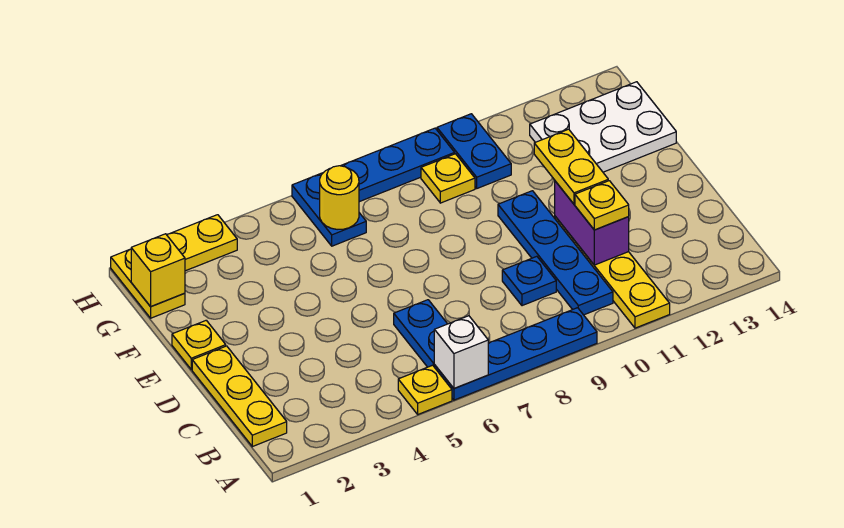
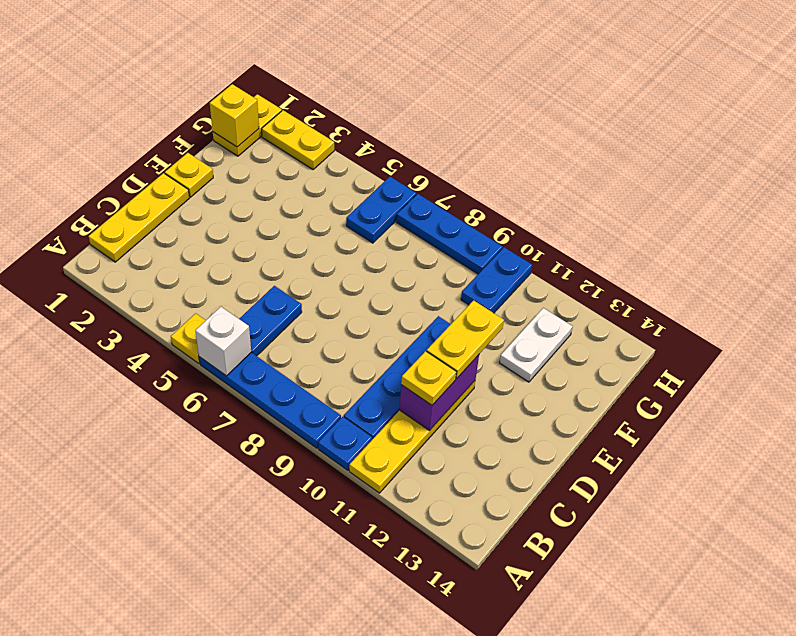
blue plate C9 level 1 -> blue plate A10 level 1
white plate F12:G14 level 1 -> white plate F12:G12 level 1
yellow round brick G6 level 2 -> none
yellow plate G9 level 1 -> none

